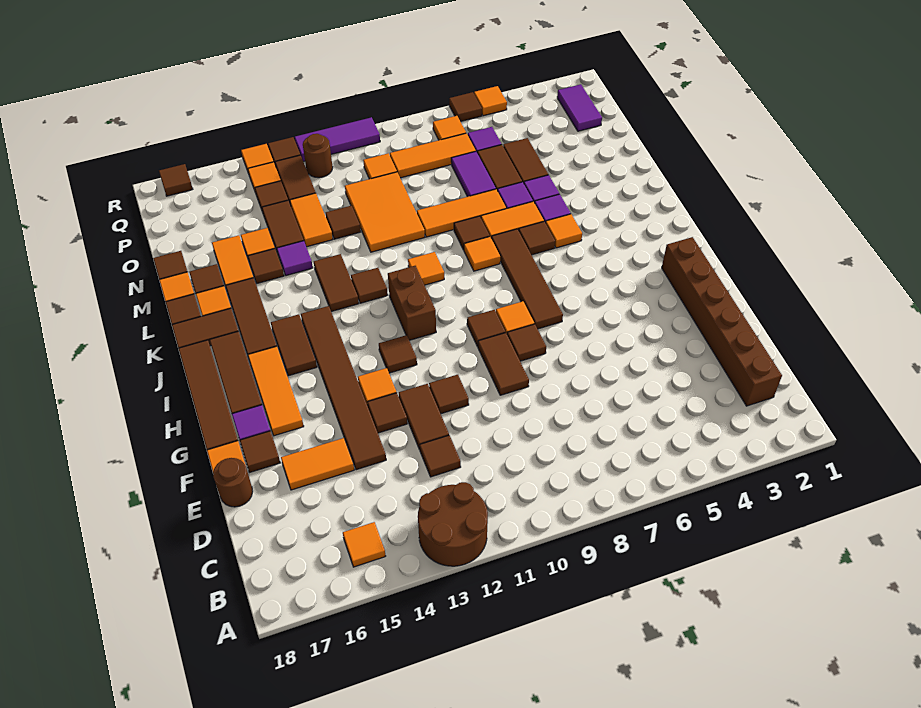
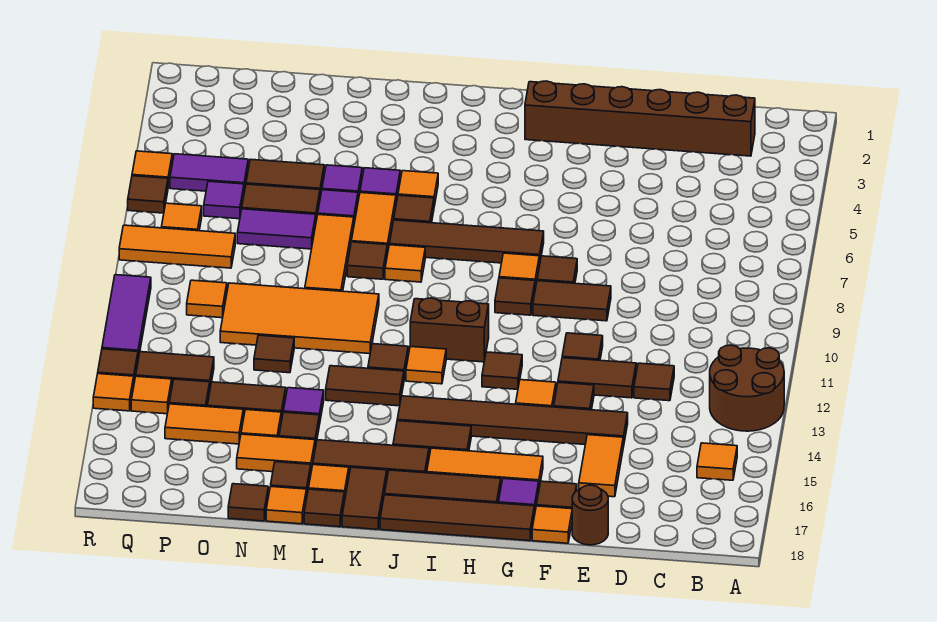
orange tile K10 level 1 -> orange tile J12 level 1
orange tile M10:O11 level 1 -> orange tile L10:O11 level 1
orange tile N13:O13 level 1 -> orange tile O15:P15 level 1
purple tile P2:Q2 level 1 -> purple tile P5:Q5 level 1
orange tile P7:P9 level 1 -> orange tile P8:R8 level 1
brown round brick Q12 level 1 -> none
brown tile R17 level 1 -> none

